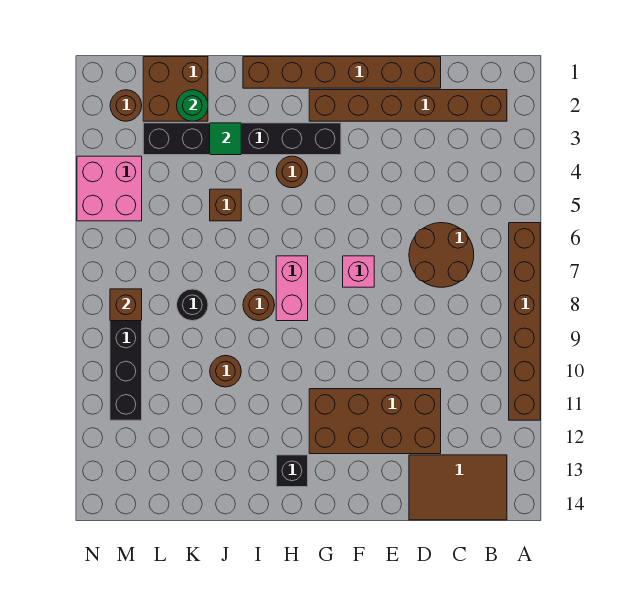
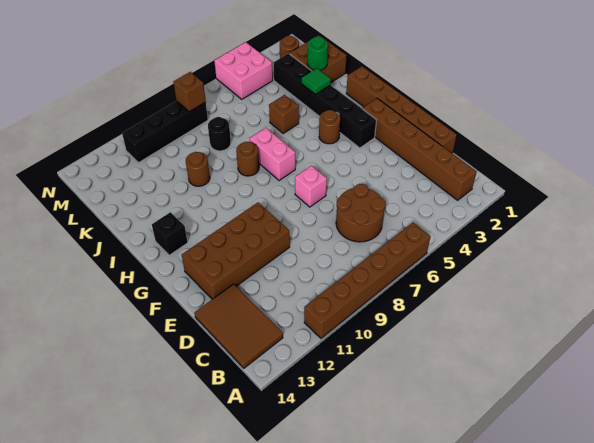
brown brick D11:G12 level 1 -> brown brick E10:F13 level 1
pink brick H7:H8 level 1 -> pink brick H7:I7 level 1

